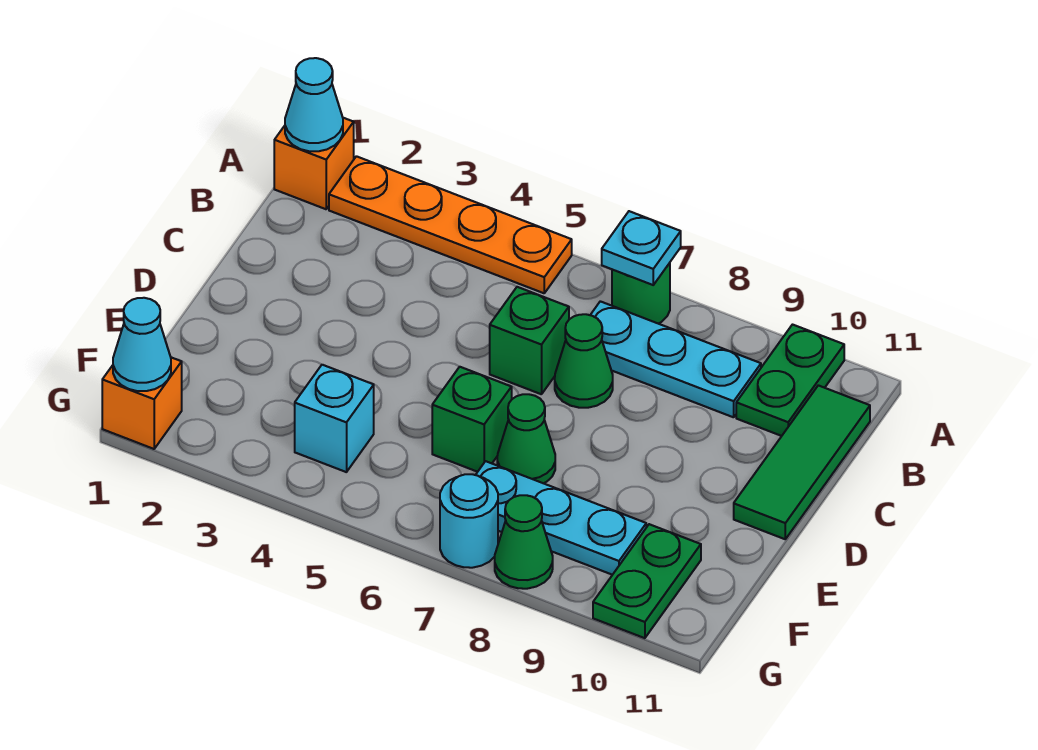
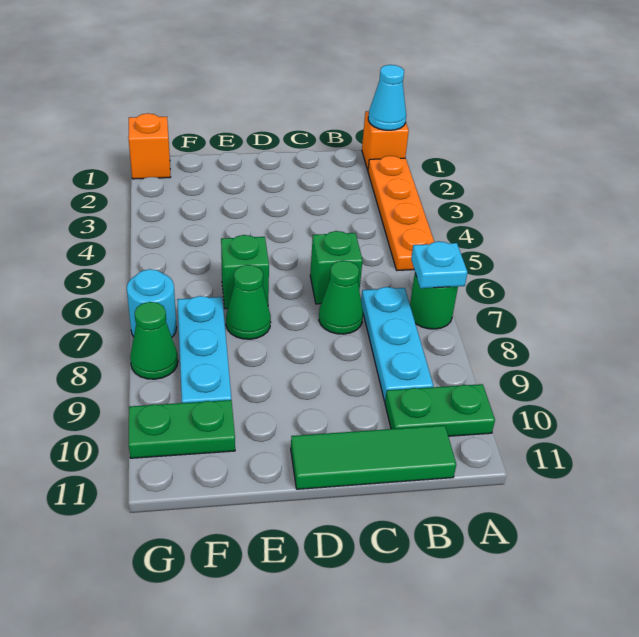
cyan brick F4 level 1 -> none
cyan cone G1 level 2 -> none

